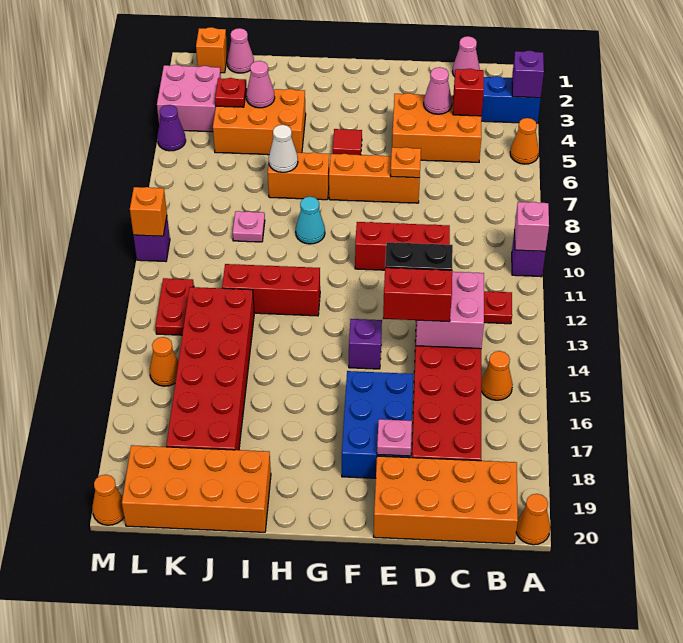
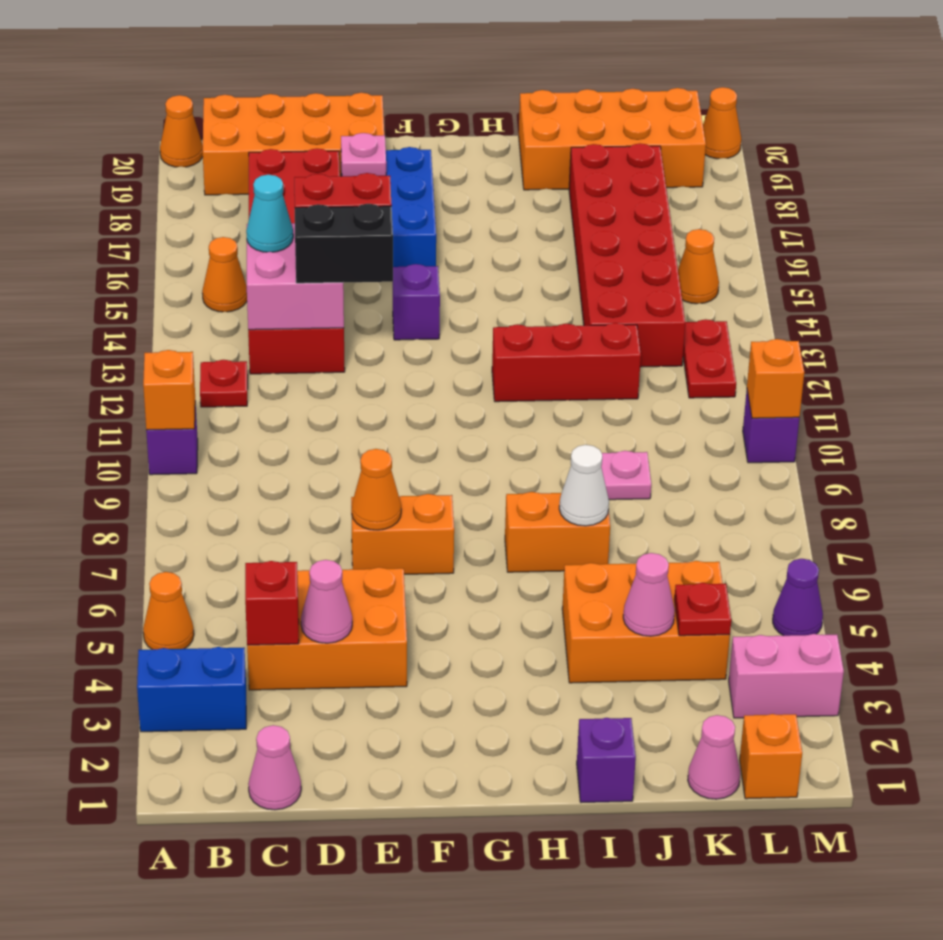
purple brick A3 level 2 -> purple brick I1 level 1
pink brick A10 level 2 -> orange brick A10 level 2
red brick D10:F10 level 1 -> none
orange brick E7:G7 level 1 -> orange brick E7:F7 level 1
orange plate E7 level 2 -> orange cone E7 level 2
red tile G5 level 1 -> none
cyan cone H9 level 1 -> cyan cone C14 level 3
pink brick L3:M4 level 1 -> pink brick L3:M3 level 1

